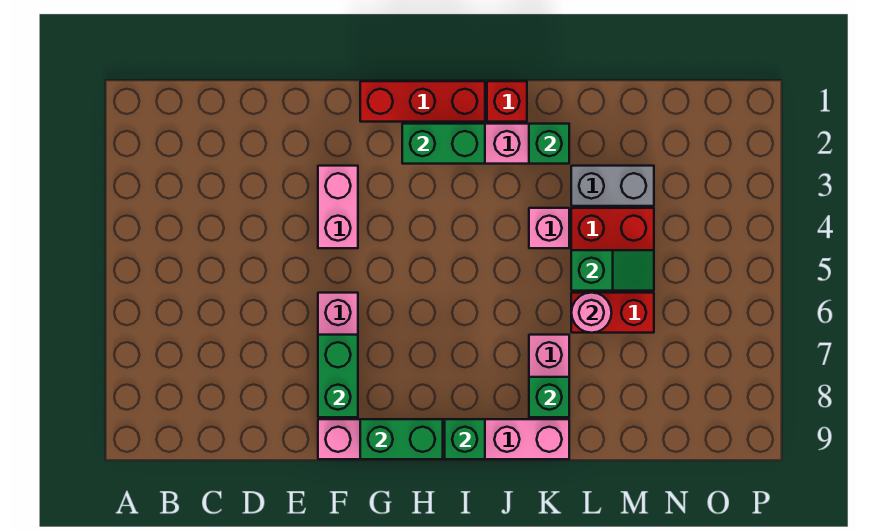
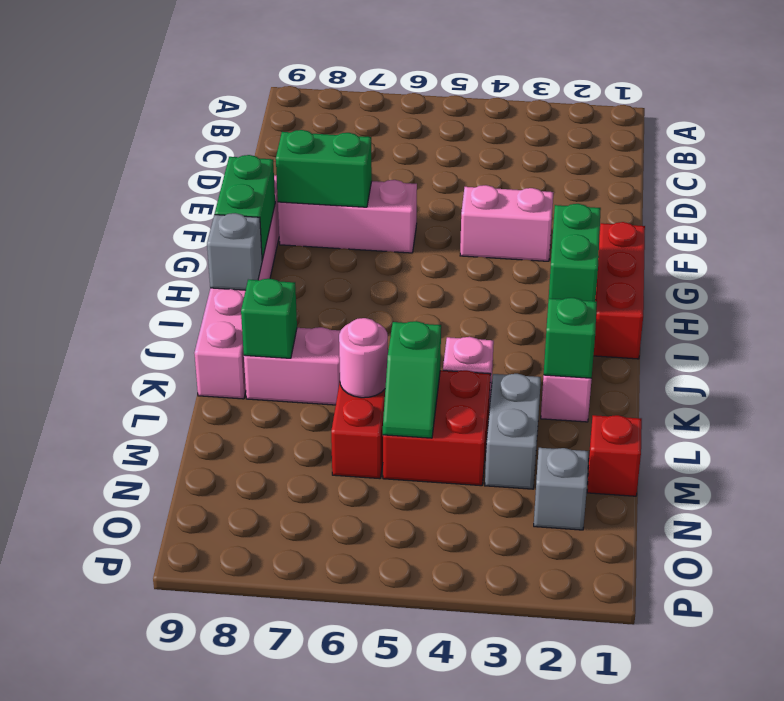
green brick I9 level 2 -> grey brick I9 level 2
red brick J1 level 1 -> red brick M1 level 1
none -> grey brick N2 level 1

